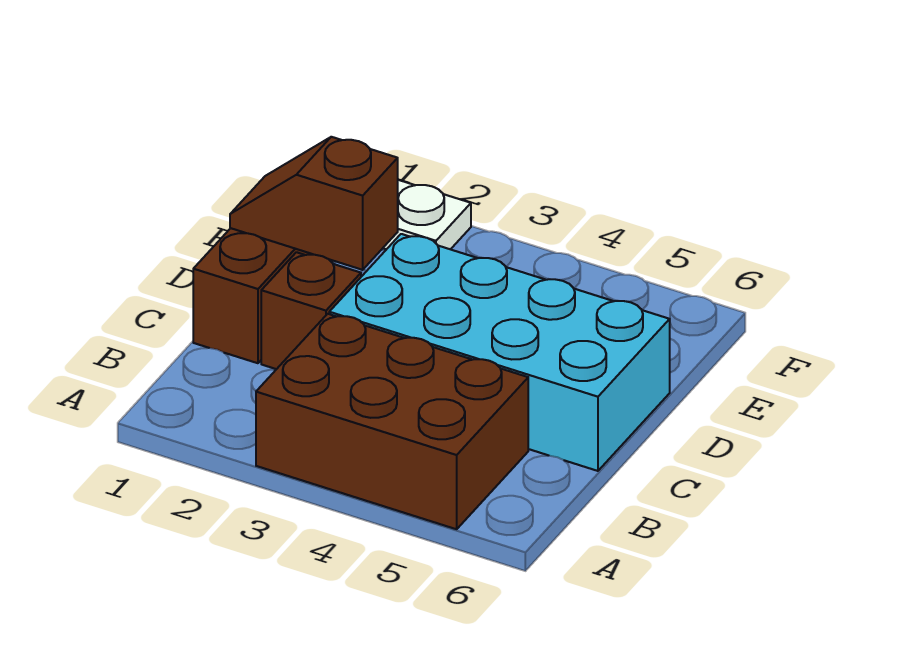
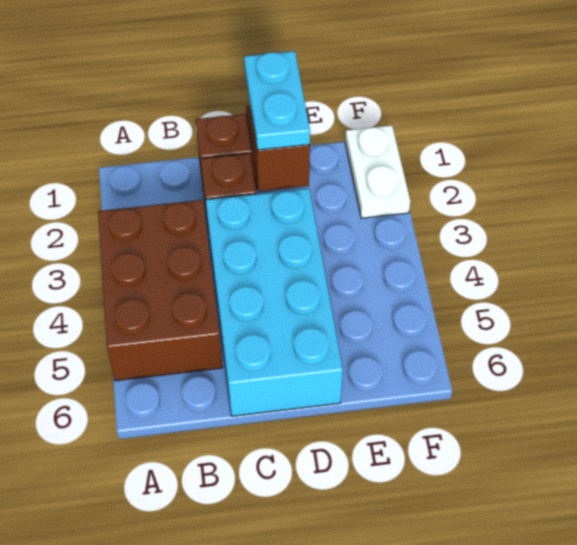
none -> cyan plate D1:D2 level 3

